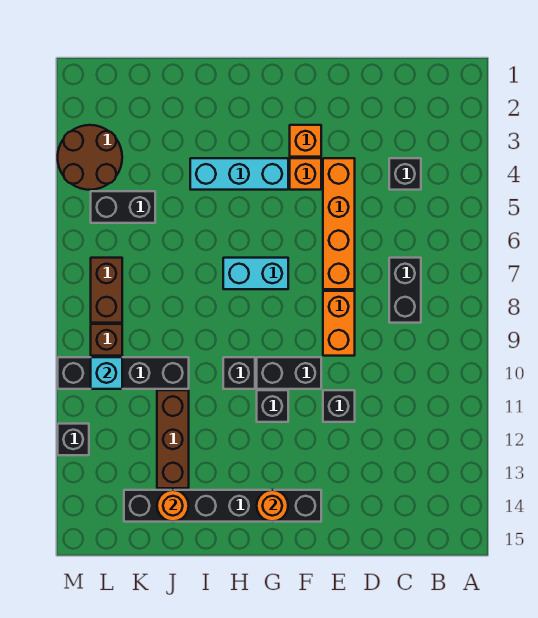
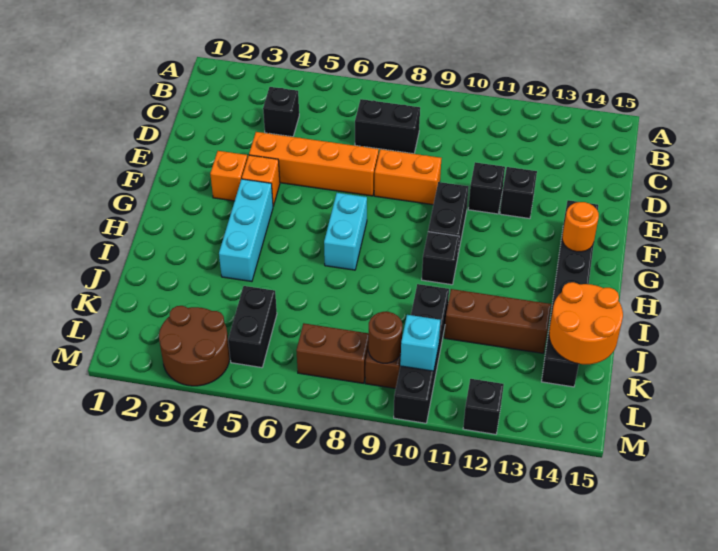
black brick G11 level 1 -> black brick E12 level 1
orange round brick J14 level 2 -> orange round brick J14:K15 level 2
none -> brown round brick L9 level 2

